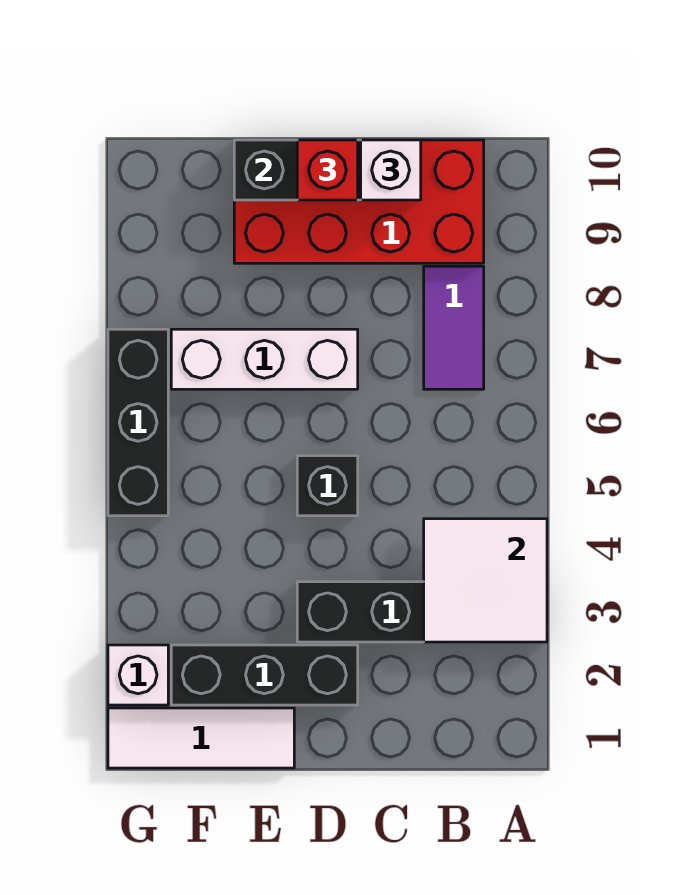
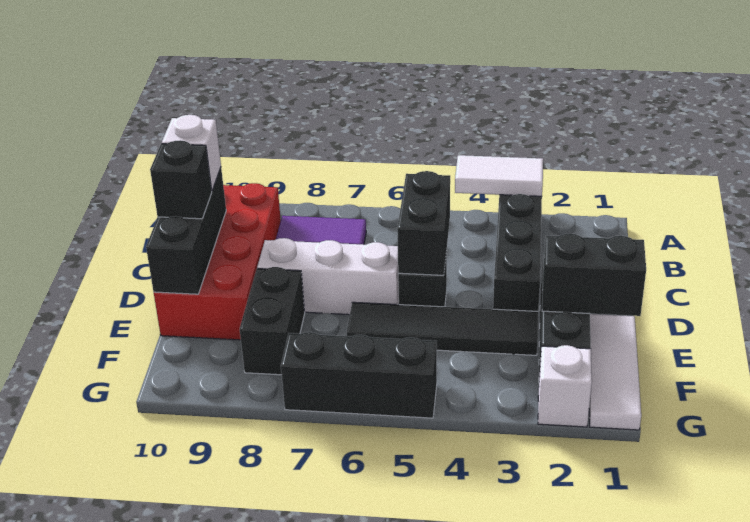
white tile A3:B4 level 2 -> white tile A3:A4 level 2
none -> black brick C5:D5 level 2
white brick D7:F7 level 1 -> white brick D6:D8 level 1
red brick D10 level 3 -> black brick D10 level 3
none -> black brick E1:E2 level 2
none -> black tile E3:E6 level 1
none -> black brick E8:F8 level 1

